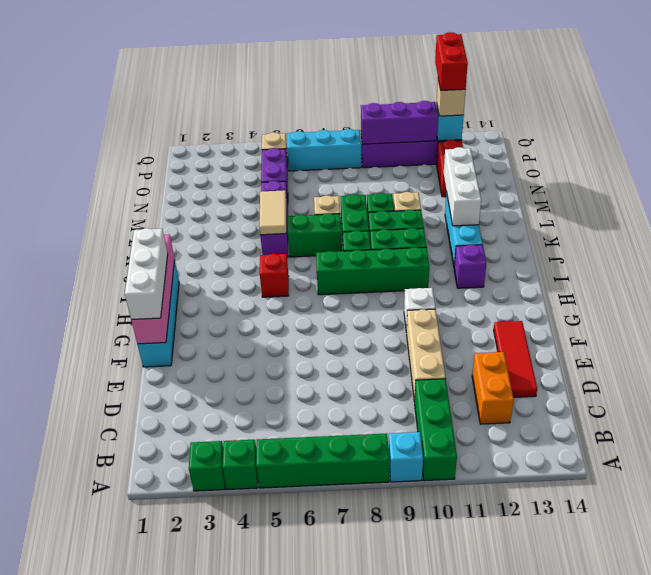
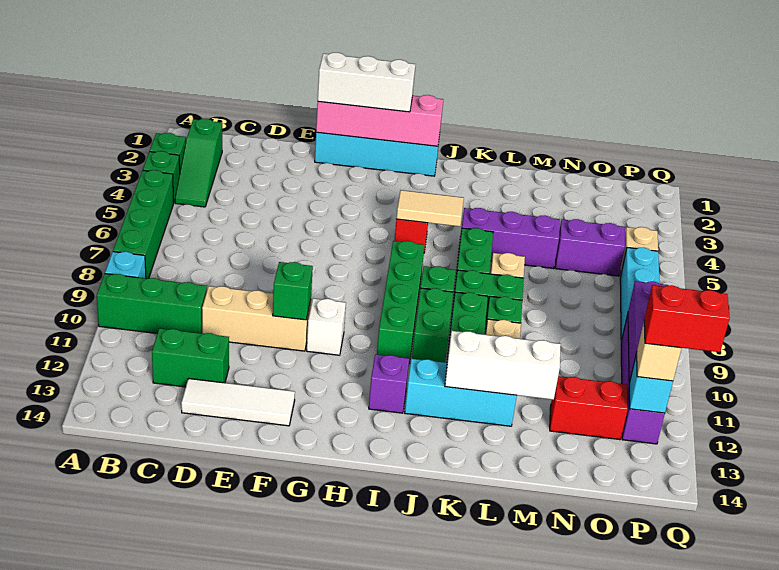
none -> green slope B2:B4 level 1 top 2
orange brick C12:D12 level 1 -> green brick C12:D12 level 1
red tile D13:F13 level 1 -> white tile D13:F13 level 1
none -> green brick F10 level 2
tan tile K5:L5 level 2 -> tan tile I5:J5 level 2

